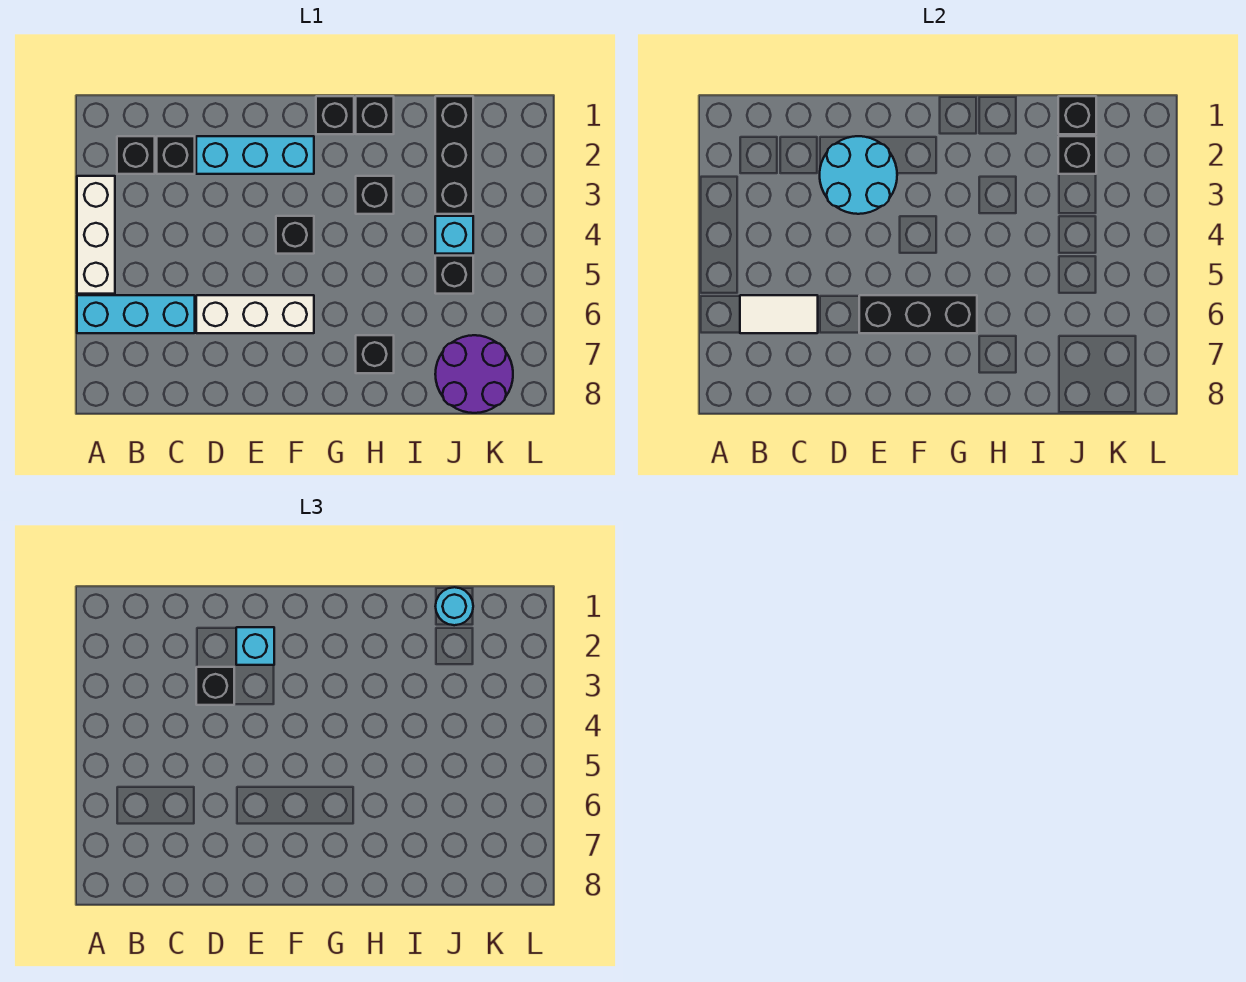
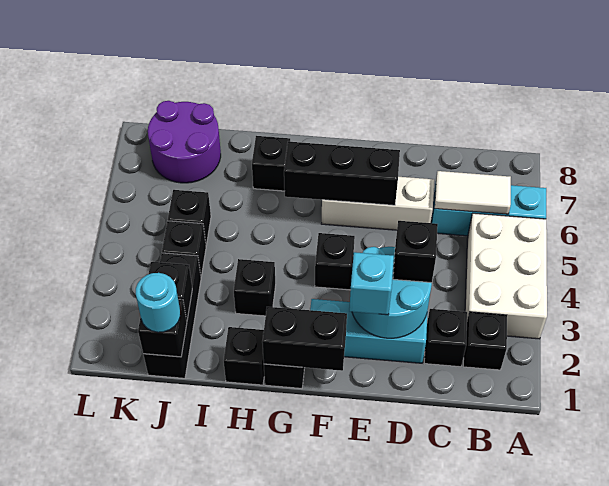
white brick A3:A5 level 1 -> white brick A3:B5 level 1
none -> black brick F1:G1 level 2
cyan brick J4 level 1 -> black brick J4 level 1

